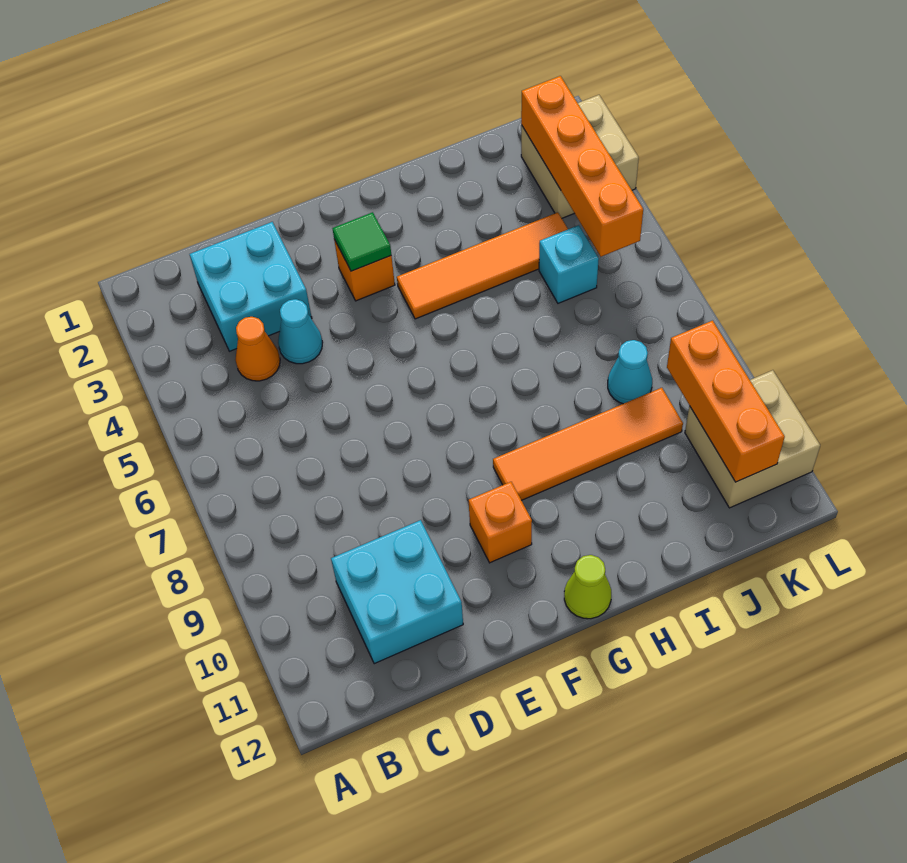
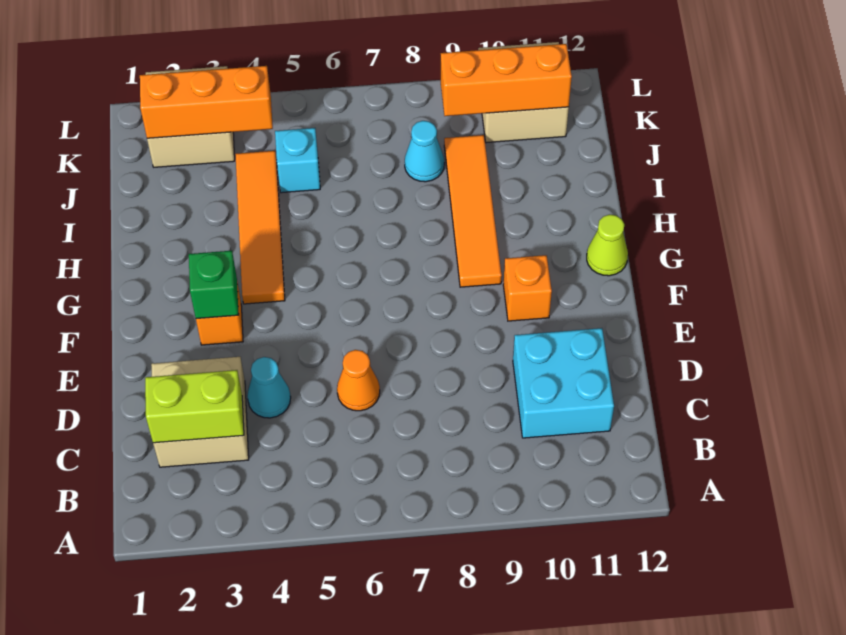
cyan brick C2:D3 level 1 -> tan brick C2:D3 level 1
none -> lime brick C2:C3 level 2
orange cone C4 level 1 -> orange cone D6 level 1
green tile F3 level 2 -> green brick F3 level 2
orange brick K2:K5 level 2 -> orange brick K2:K4 level 2

